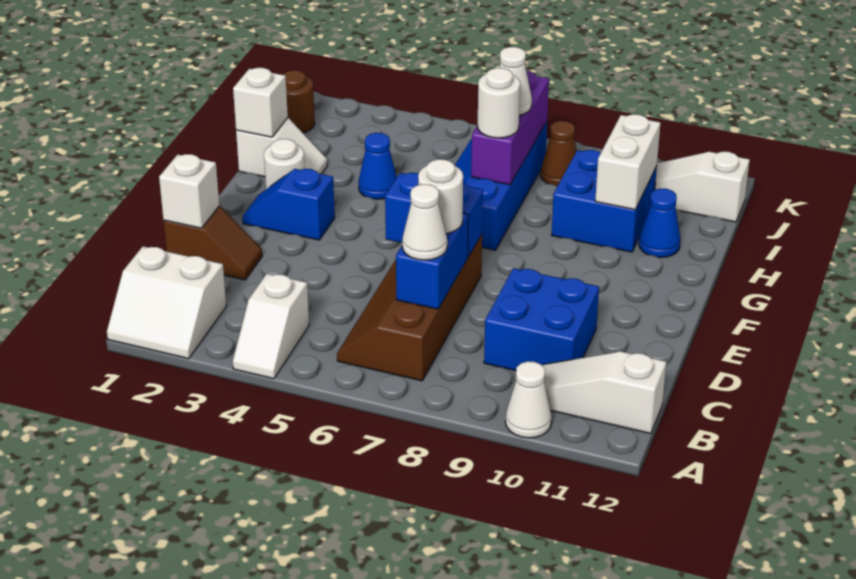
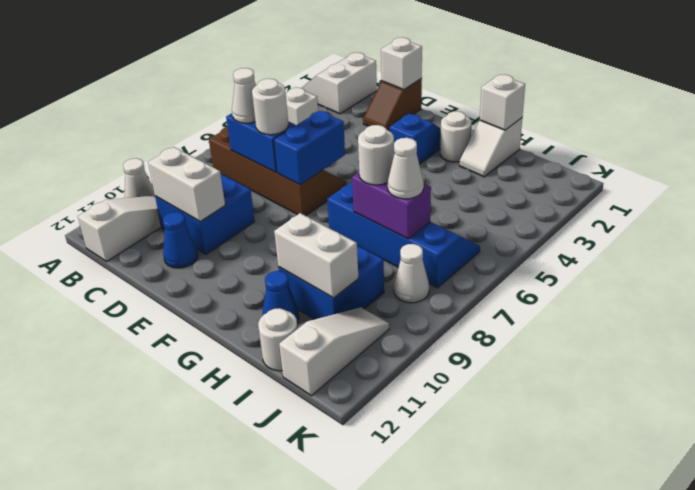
none -> white brick C10:D10 level 2
blue cone H4 level 1 -> blue cone D11 level 1
purple brick H7:J7 level 2 -> purple brick H7:I7 level 2
none -> white round brick I12 level 1
brown round brick J1 level 1 -> none
brown cone J8 level 1 -> white cone J8 level 1

